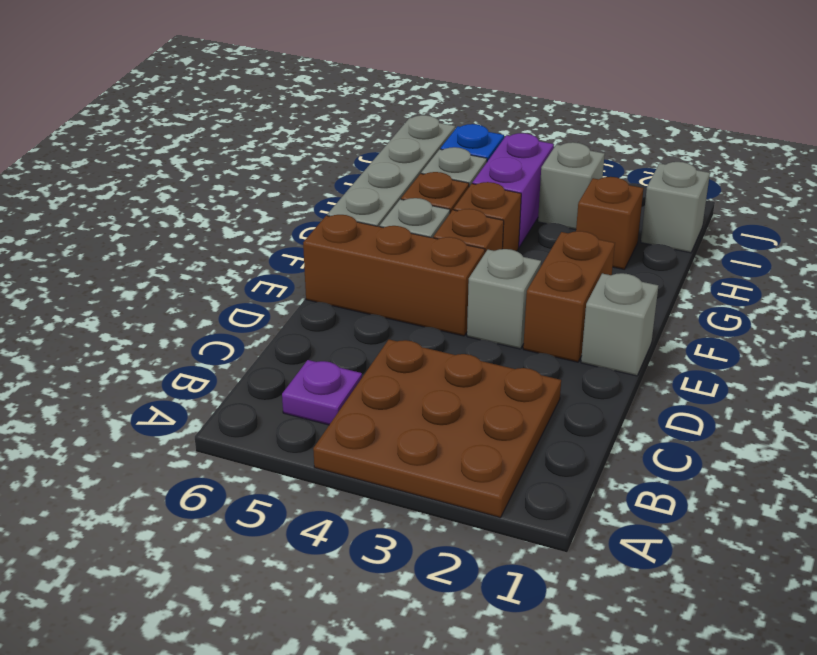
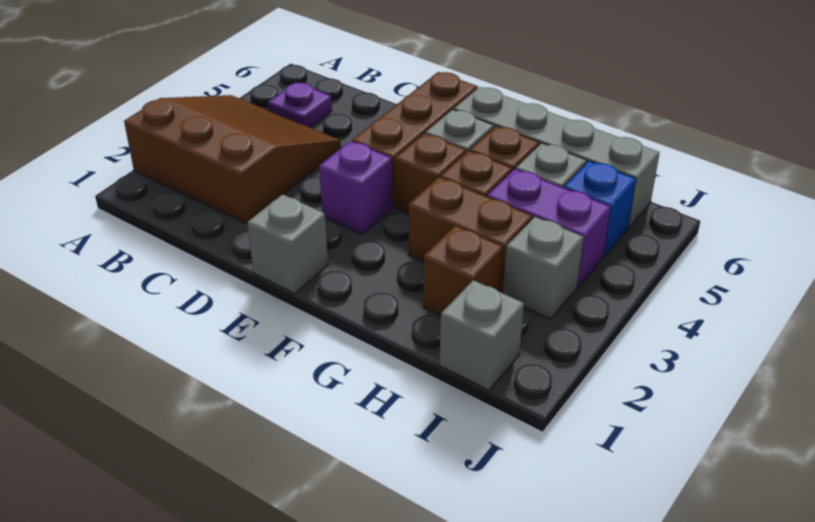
brown plate A2:C4 level 1 -> brown slope A2:C4 level 1 top 2
brown brick E2:F2 level 1 -> brown brick G3:H3 level 1
grey brick E3 level 1 -> purple brick E3 level 1

